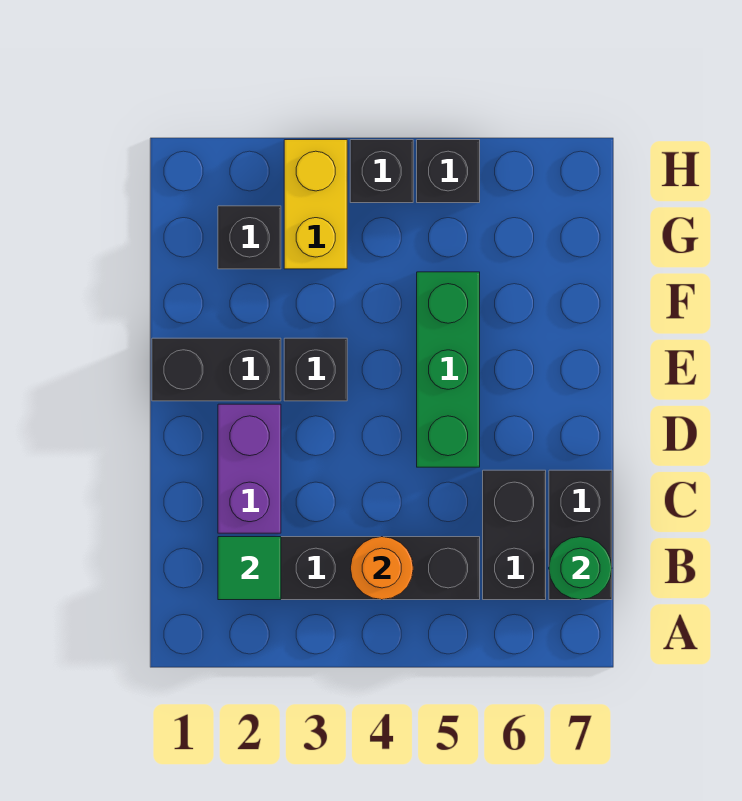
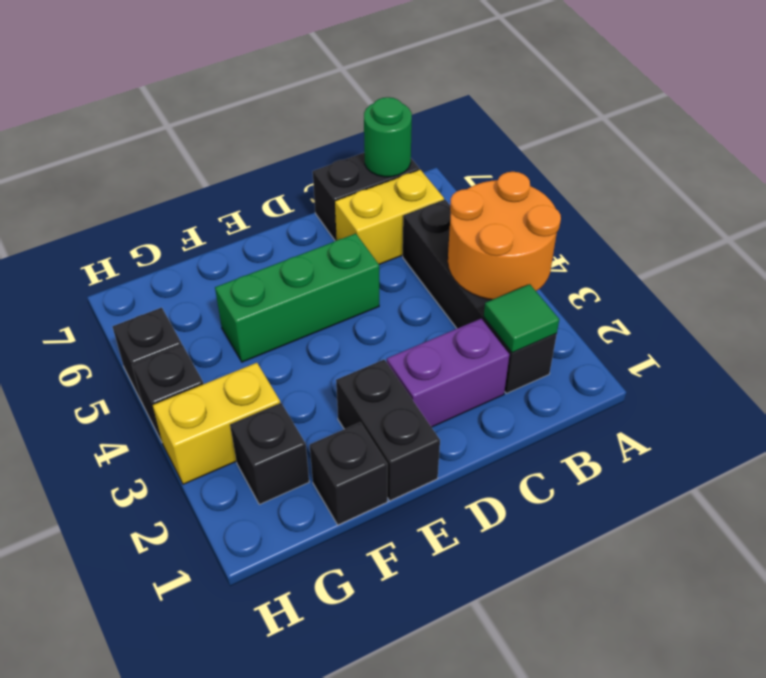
orange round brick B4 level 2 -> orange round brick A3:B4 level 2
black brick B6:C6 level 1 -> yellow brick B6:C6 level 1
black brick E3 level 1 -> black brick F1 level 1

